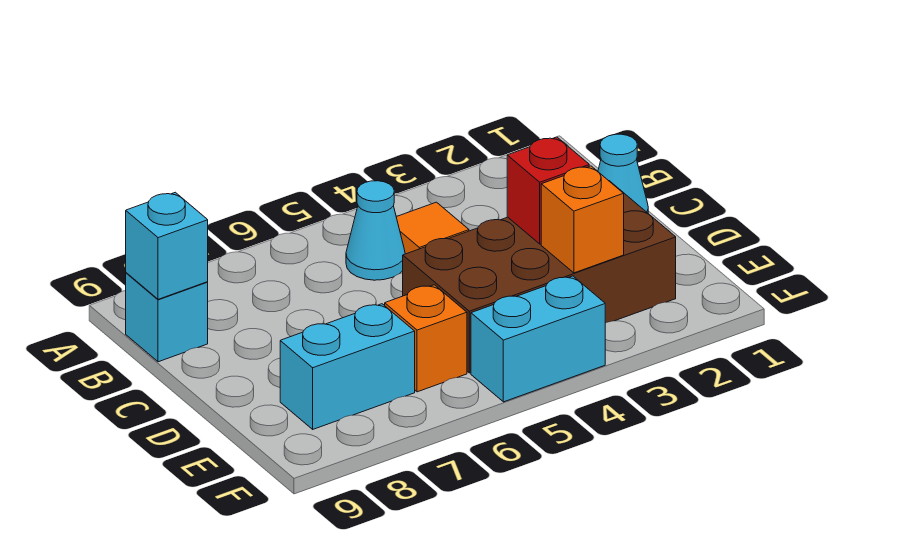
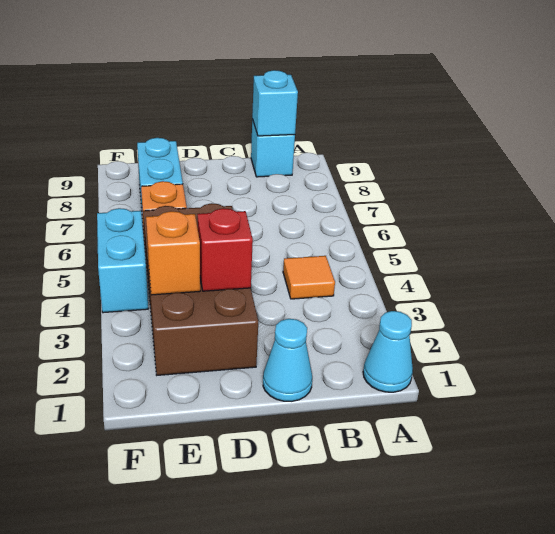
cyan cone B5 level 1 -> cyan cone A1 level 1

